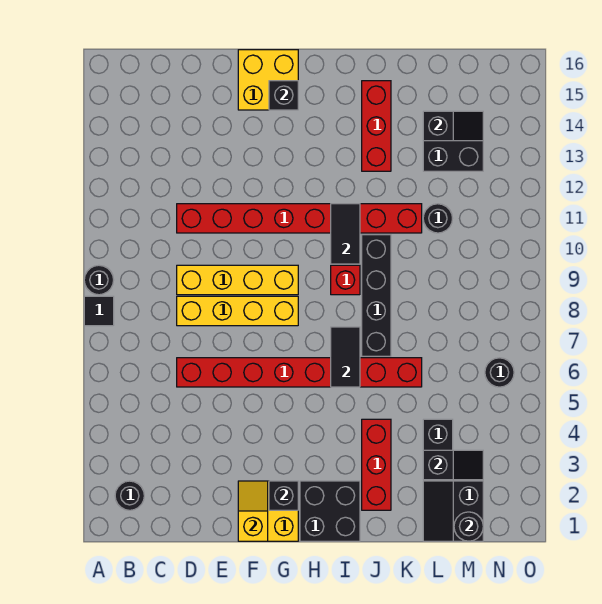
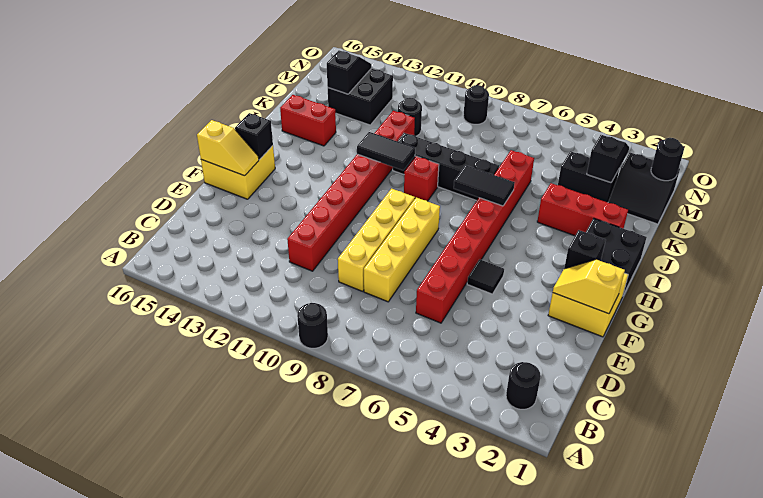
black tile A8 level 1 -> black tile F5 level 1
none -> yellow slope F15:F16 level 2 top 16
red brick J13:J15 level 1 -> red brick J14:J15 level 1
black round brick N6 level 1 -> black round brick N9 level 1

